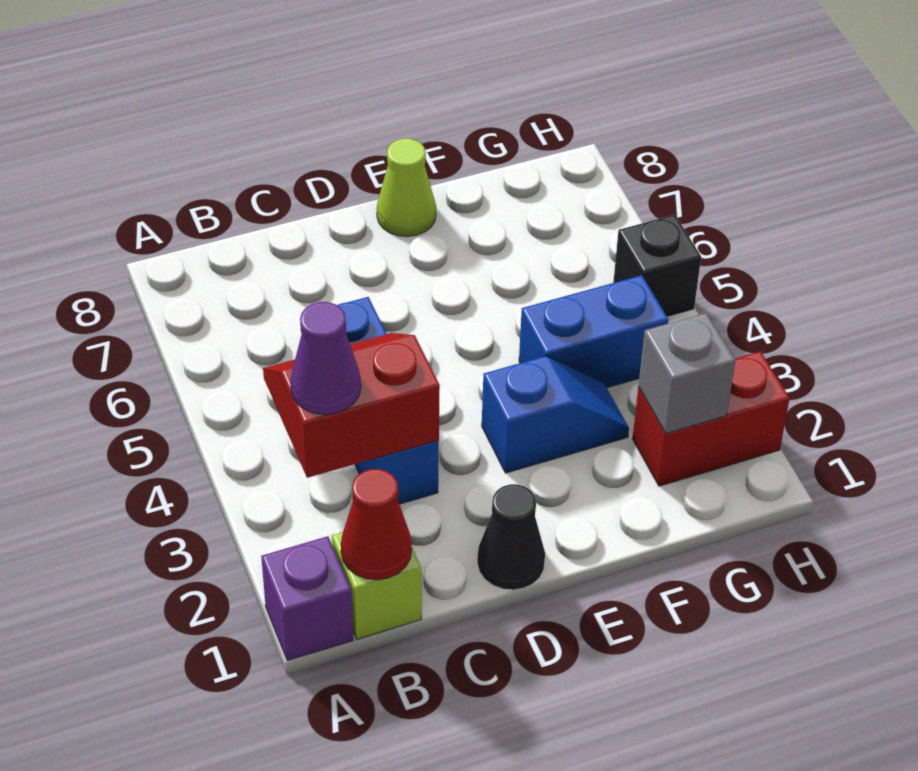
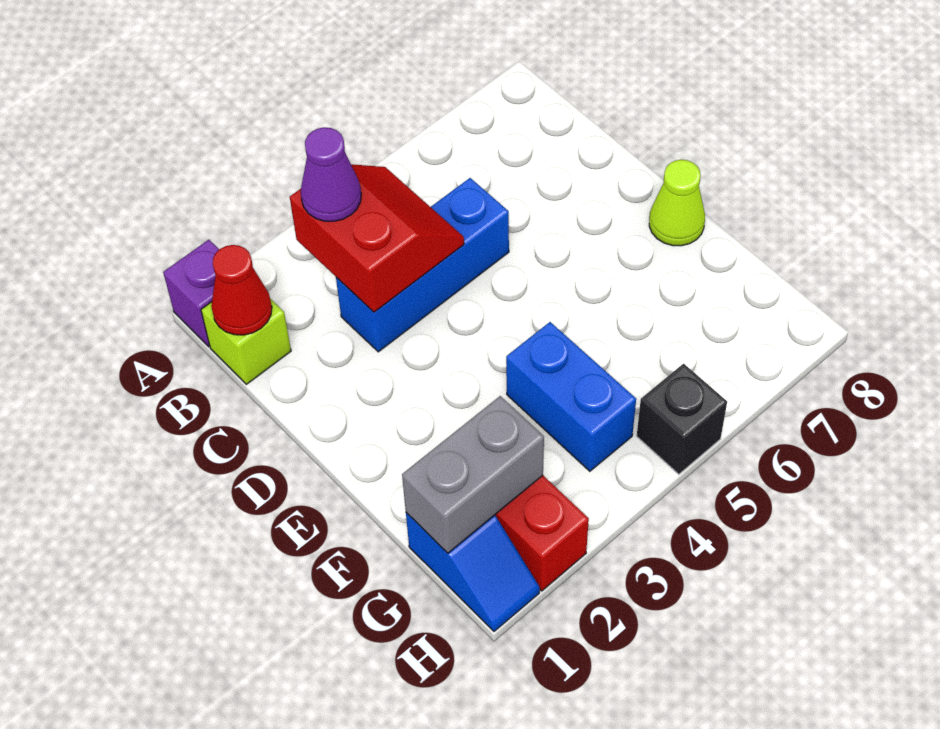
black cone D1 level 1 -> none
blue slope E3:F3 level 1 top E -> blue slope G1:H1 level 1 top G
grey brick G2 level 2 -> grey brick G1:G2 level 2

